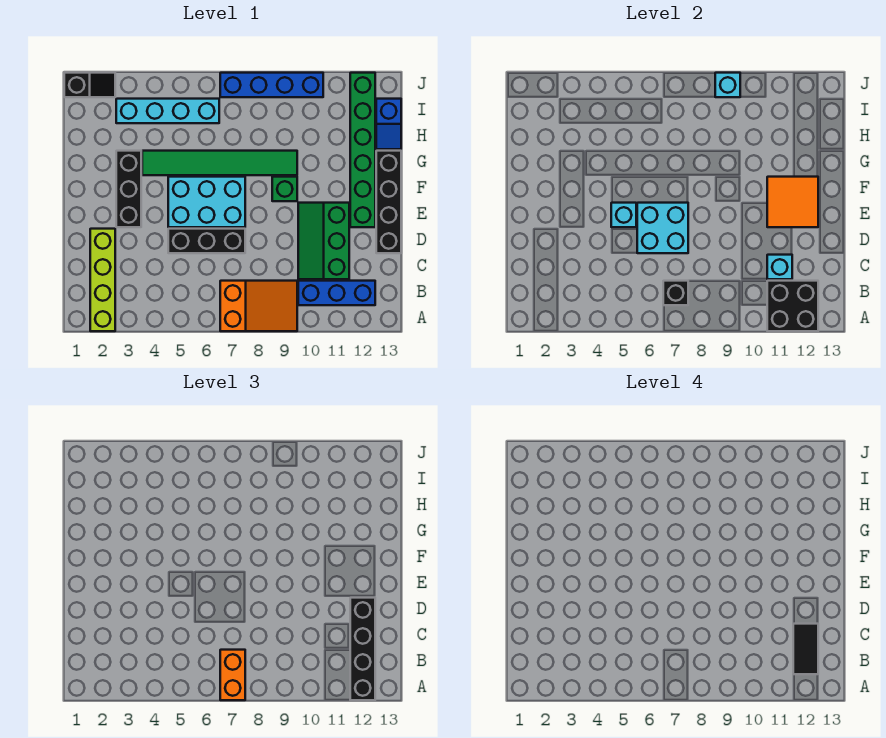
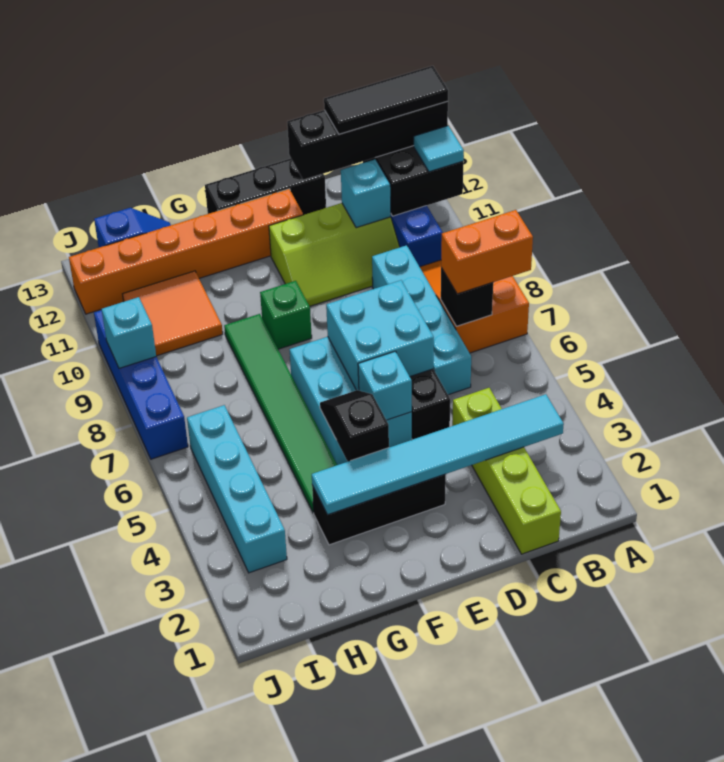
lime brick A2:D2 level 1 -> lime brick C1:C4 level 1
none -> cyan tile A11 level 3
none -> cyan tile B3:G3 level 2
black tile B12:C12 level 4 -> black tile A12:C12 level 4
none -> cyan brick C6:C9 level 1
green slope C10:E11 level 1 top 11 -> lime slope C10:E11 level 1 top 11
black brick D13:G13 level 1 -> black brick D13:F13 level 1
orange tile E11:F12 level 2 -> orange tile H10:I11 level 1
green brick E12:J12 level 1 -> orange brick E12:J12 level 1
black slope J1:J2 level 1 top 1 -> black slope F4:F5 level 2 top 4

